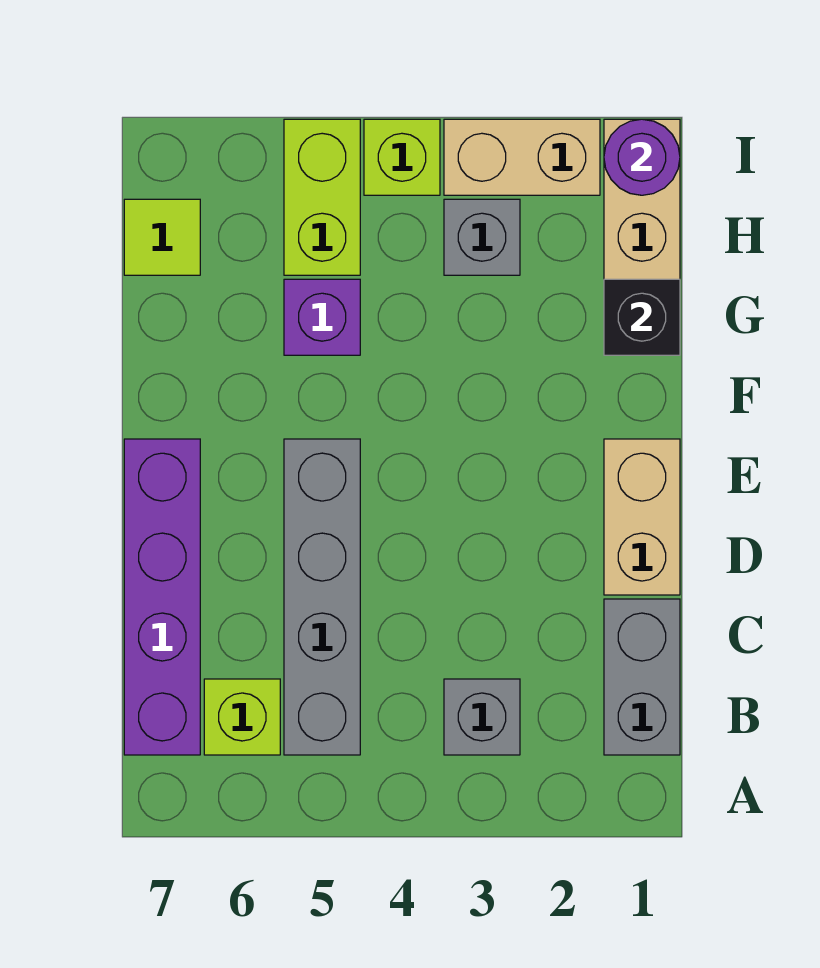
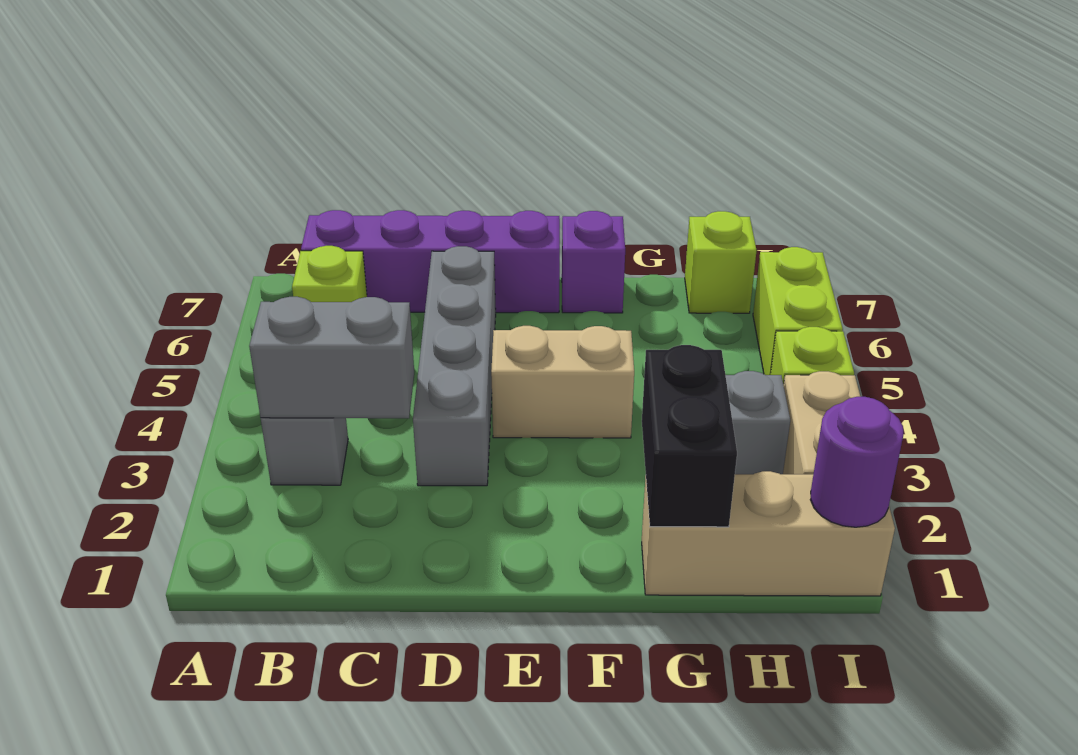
grey brick B1:C1 level 1 -> grey brick B3:C3 level 2
grey brick B5:E5 level 1 -> grey brick D3:D6 level 1
tan brick D1:E1 level 1 -> tan brick E4:F4 level 1
black brick G1 level 2 -> black brick G1:G2 level 2
purple brick G5 level 1 -> purple brick F7 level 1
lime brick H5:I5 level 1 -> lime brick I5:I6 level 1
lime tile H7 level 1 -> lime brick H7 level 1

